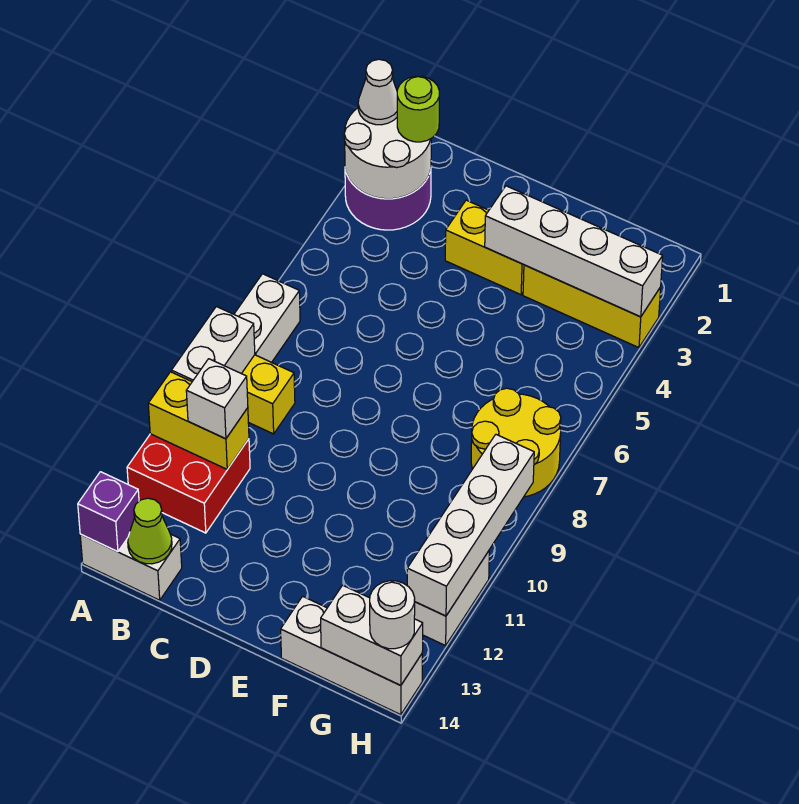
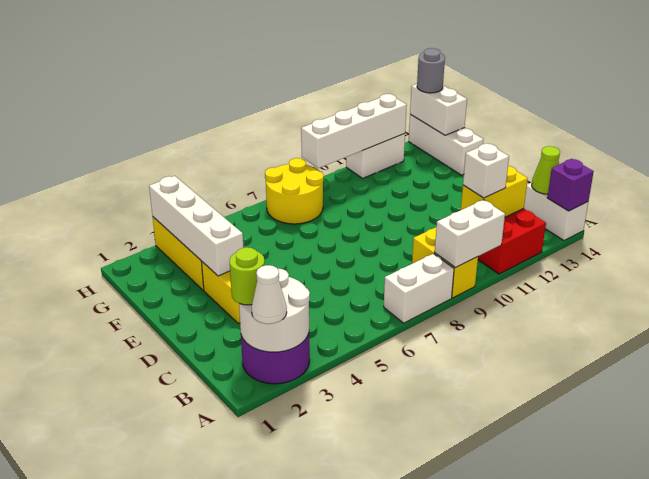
yellow brick A11:B11 level 2 -> yellow brick B11:B12 level 2
white round brick H14 level 3 -> grey round brick H14 level 3

